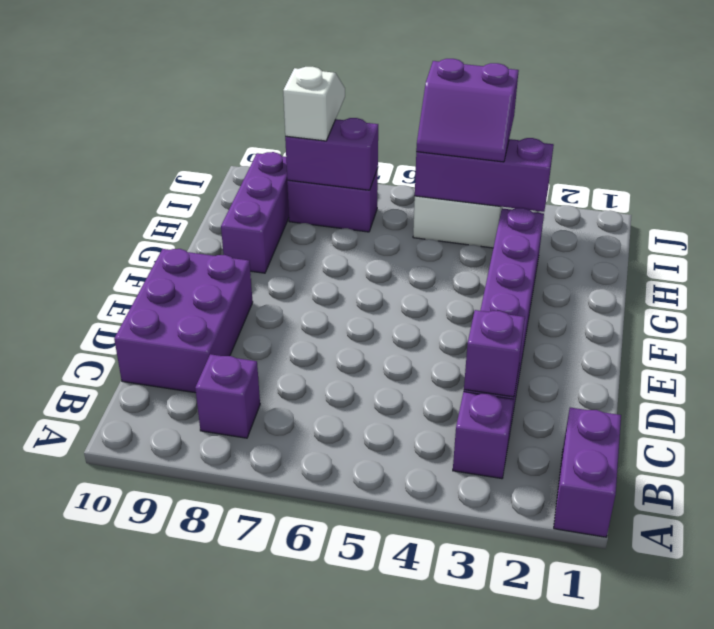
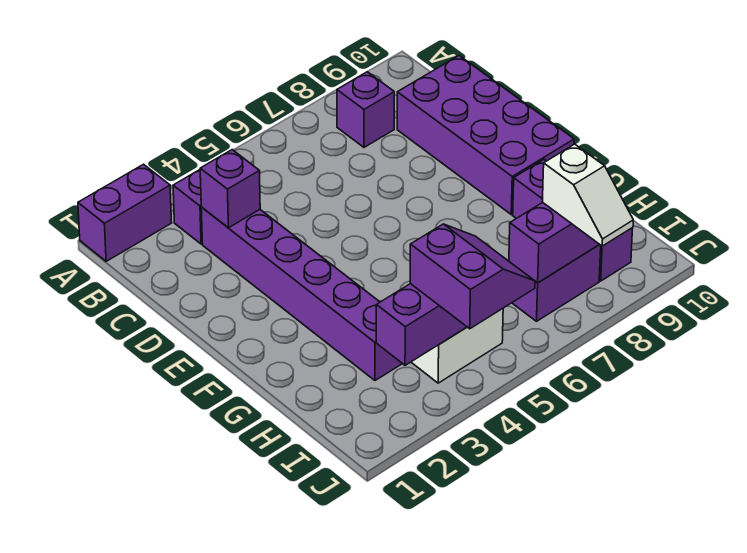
purple brick A1:B1 level 1 -> purple brick A1:A2 level 1
purple brick C9:E10 level 1 -> purple brick C9:F10 level 1
purple slope I4:J5 level 3 top J -> purple slope I4:J5 level 3 top 4

